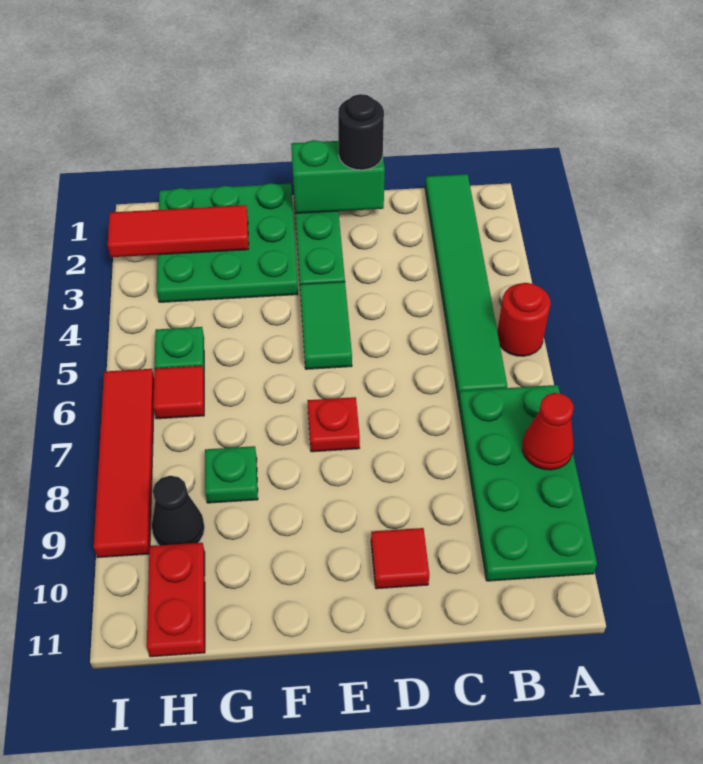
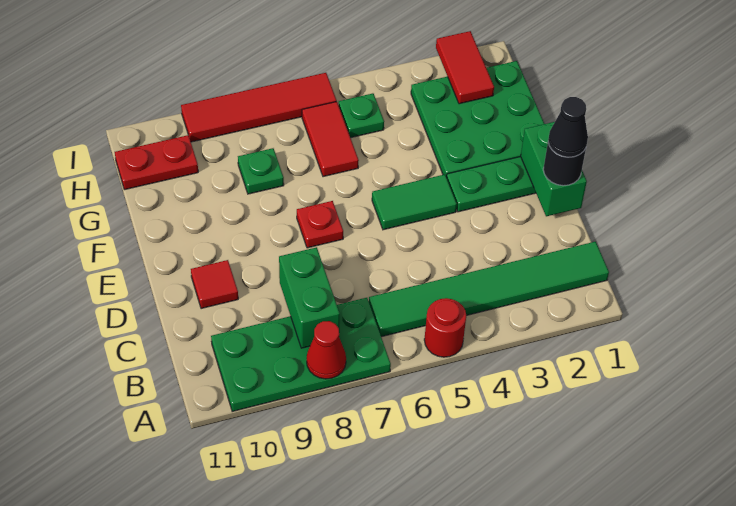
none -> green brick B8:C8 level 2
red tile G2:I2 level 2 -> red tile H2:I2 level 2
red tile H6 level 1 -> red tile G6:H6 level 1
black cone H9 level 1 -> black cone D1 level 4

